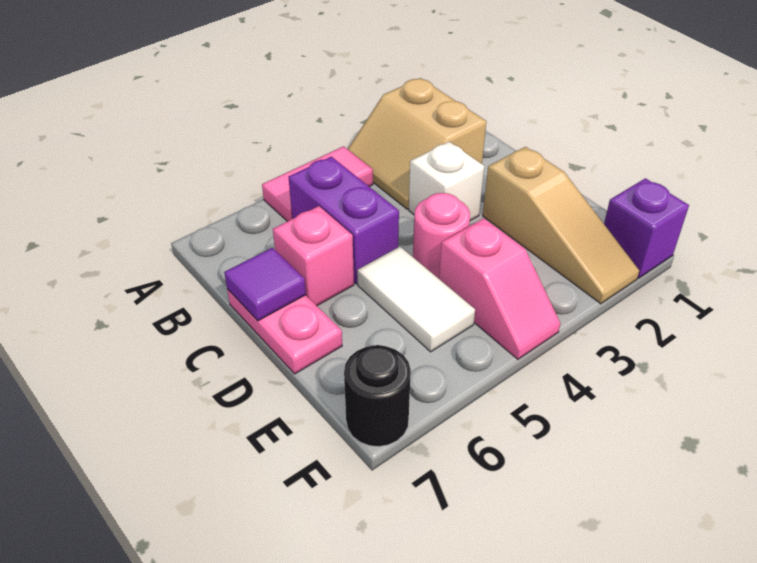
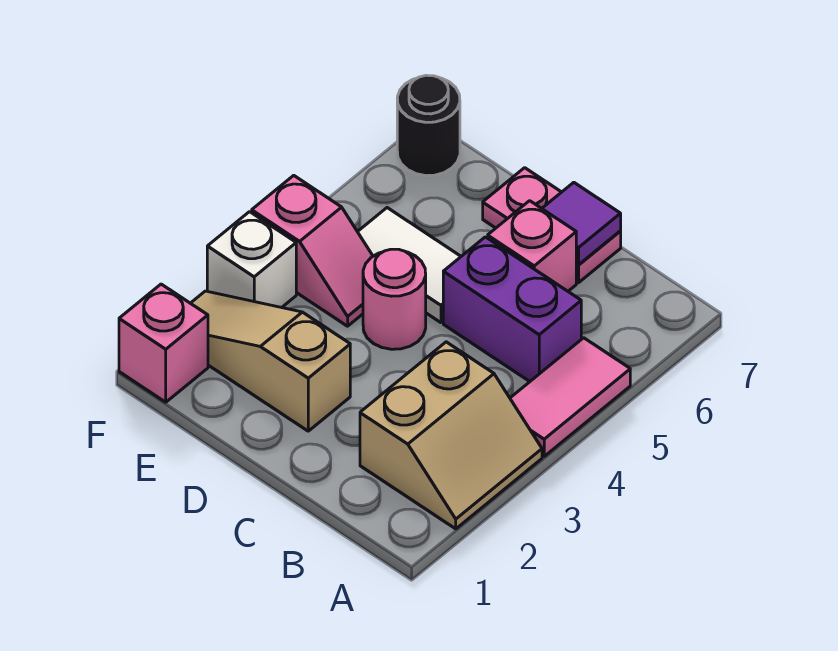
tan slope A2:B3 level 1 top 2 -> tan slope A2:B3 level 1 top B
white brick C3 level 1 -> white brick F3 level 1
pink slope E4:F4 level 1 top E -> pink slope E4:F4 level 1 top F
purple brick F1 level 1 -> pink brick F1 level 1

